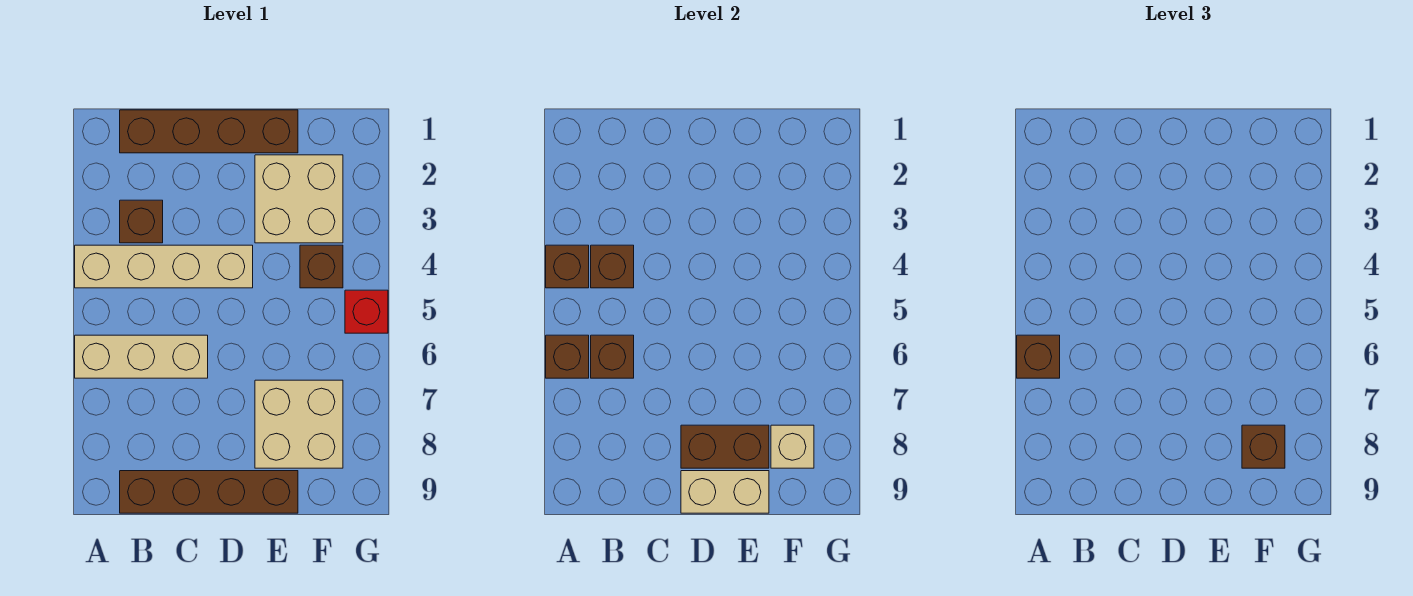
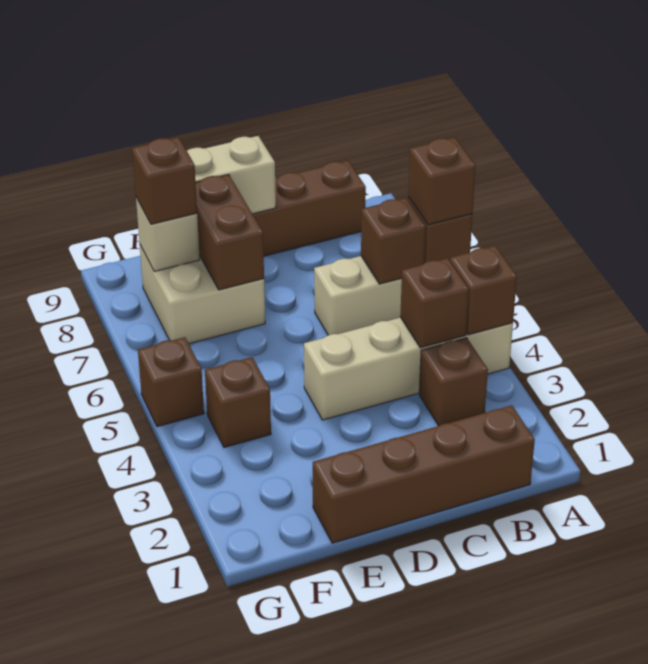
brown brick D8:E8 level 2 -> brown brick E7:E8 level 2
tan brick E2:F3 level 1 -> none
red brick G5 level 1 -> brown brick G5 level 1

